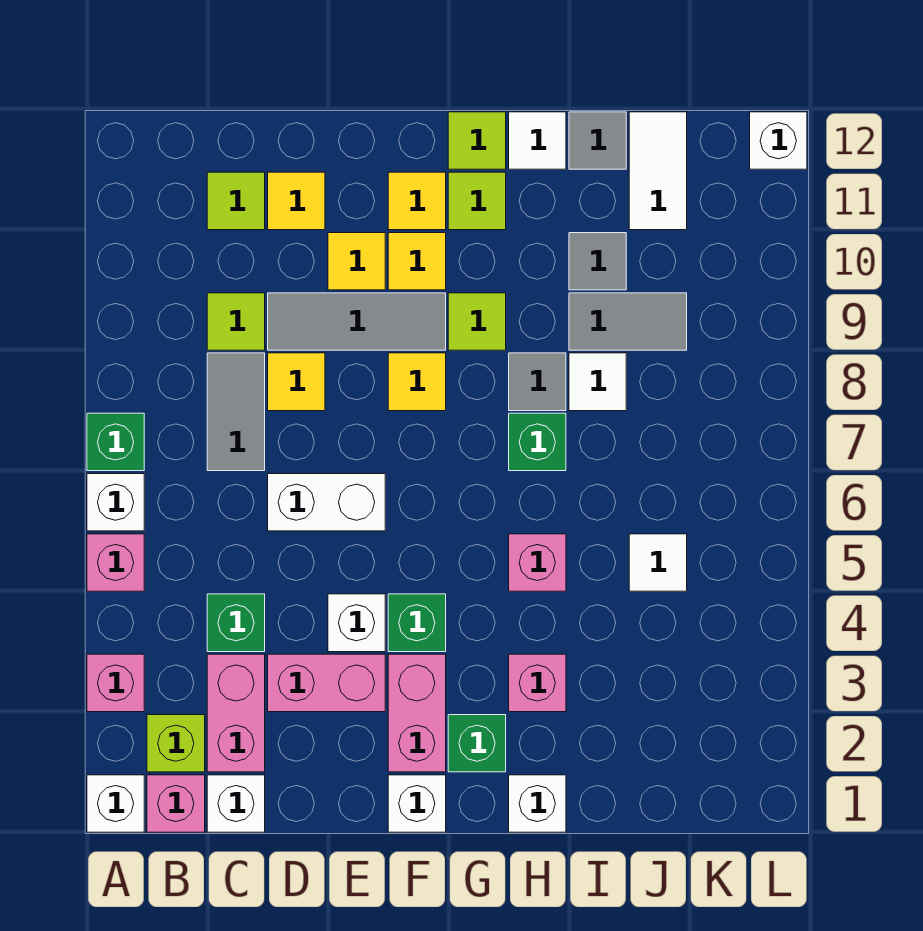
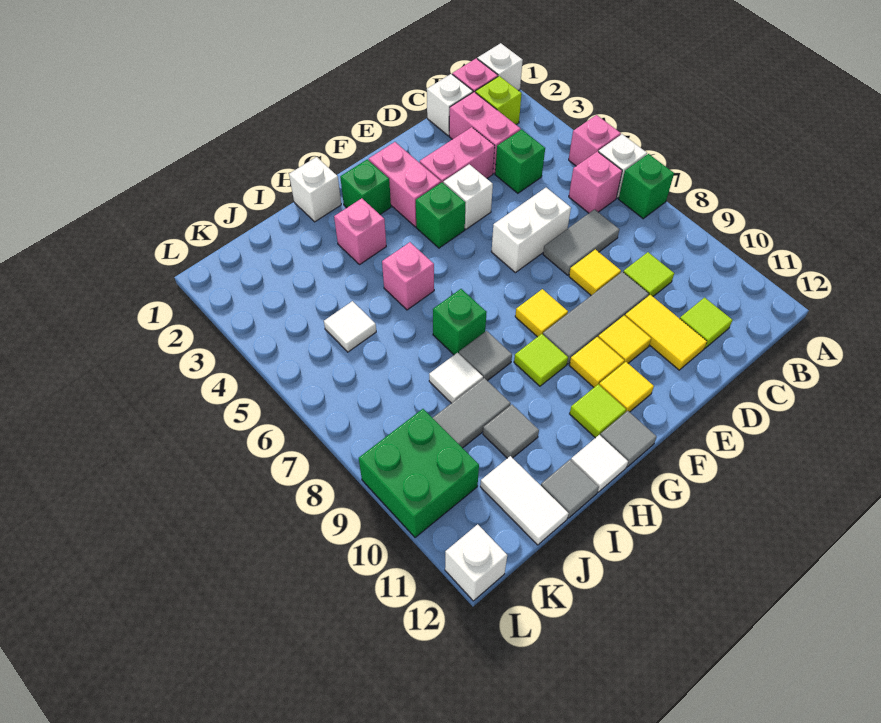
pink brick A3 level 1 -> pink brick B6 level 1
grey tile C7:C8 level 1 -> grey tile C7:D7 level 1
yellow tile D11 level 1 -> yellow tile D10:D11 level 1
white brick F1 level 1 -> none
lime tile G12 level 1 -> grey tile G12 level 1
none -> green brick K9:L10 level 1

